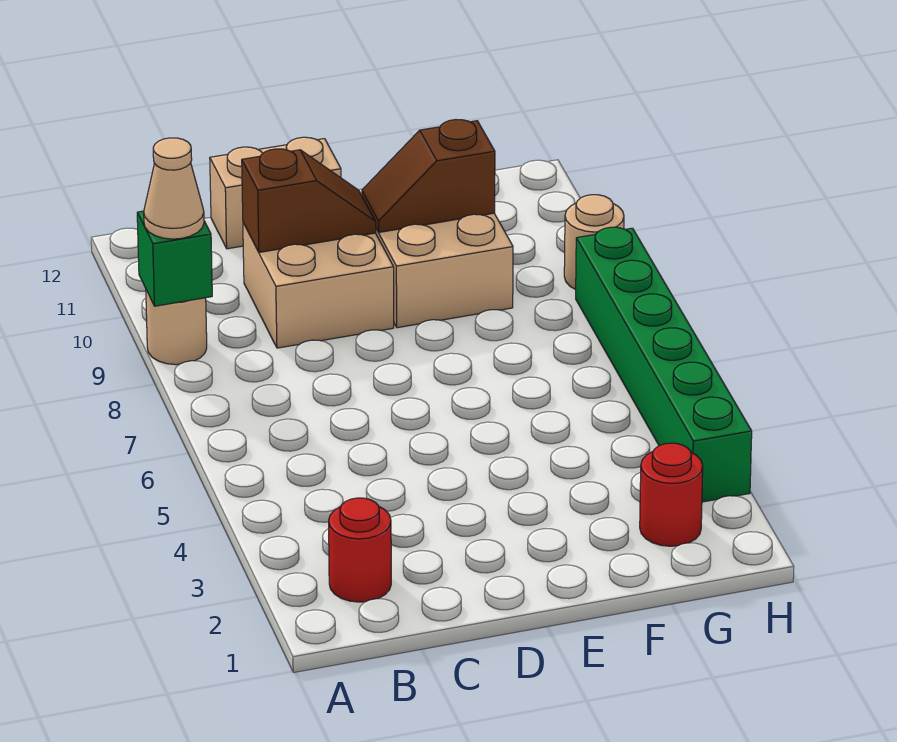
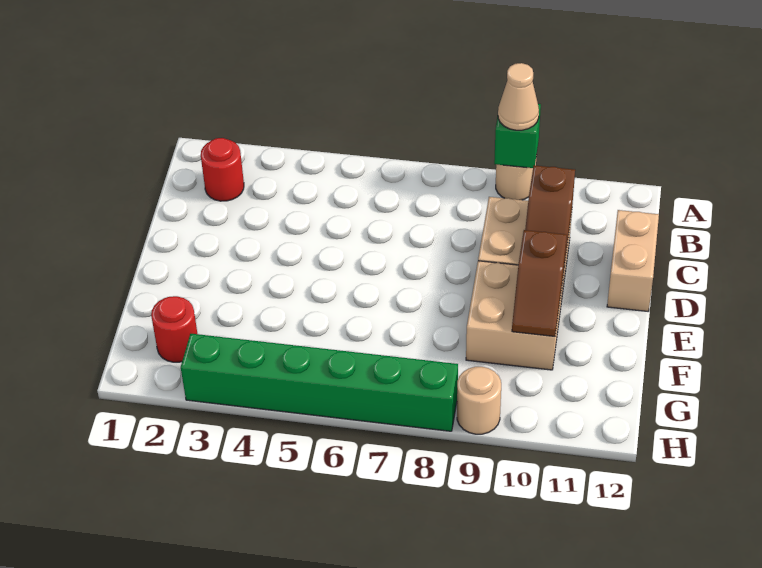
brown slope E10:F10 level 2 top F -> brown slope E10:F10 level 2 top E

